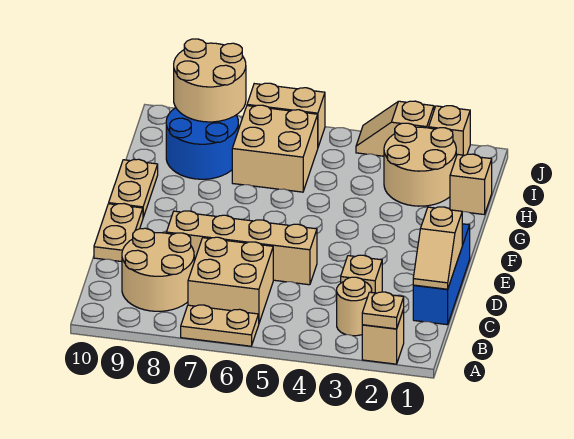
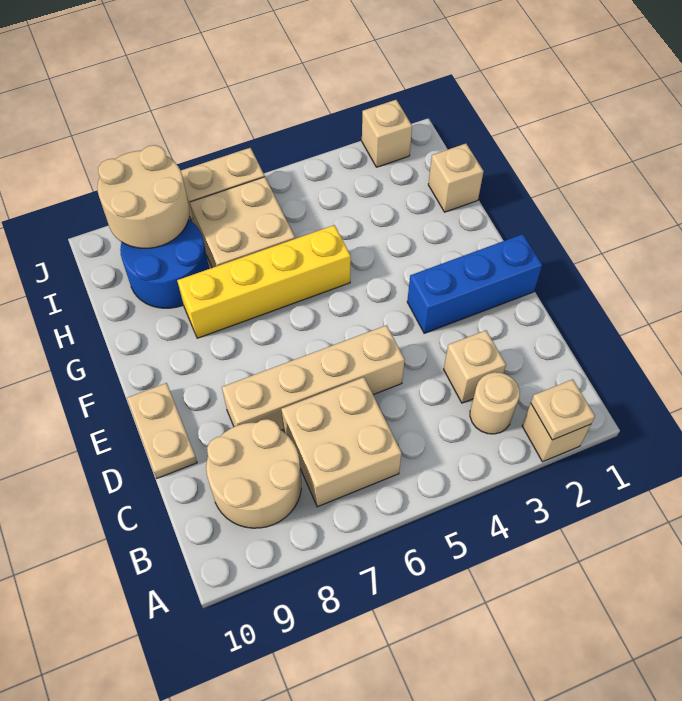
tan plate A6:A7 level 1 -> none
blue brick C1:E1 level 1 -> blue brick E1:E3 level 1
tan slope C1:D1 level 2 top D -> none
tan plate F10:G10 level 1 -> none
none -> yellow brick G5:G8 level 1
tan round brick H2:I3 level 1 -> none
tan slope J3:J4 level 1 top 3 -> none

